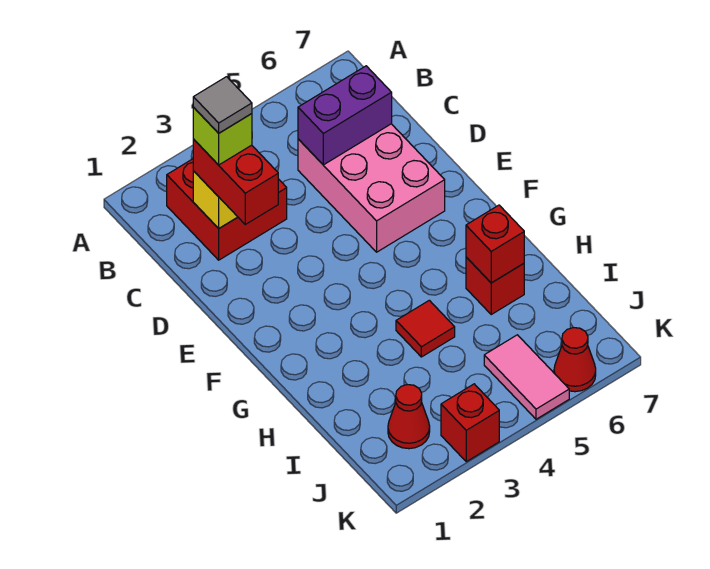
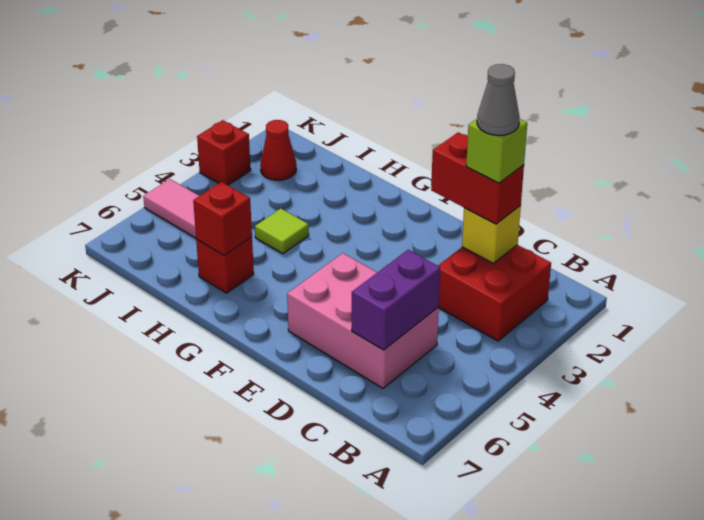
grey tile C2 level 5 -> grey cone C2 level 5
red tile H4 level 1 -> lime tile H4 level 1
red cone K6 level 1 -> none

